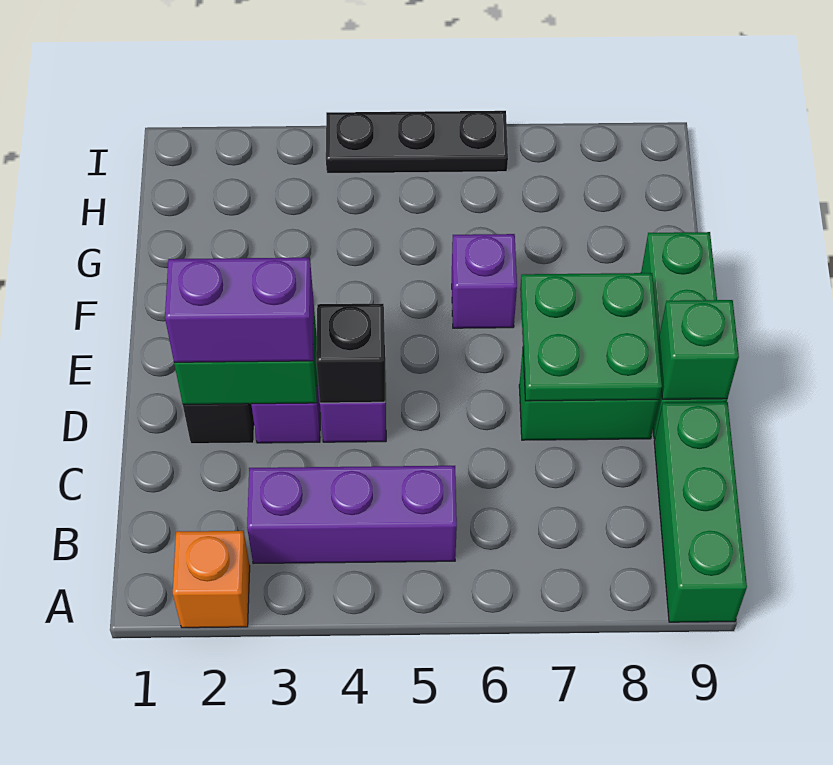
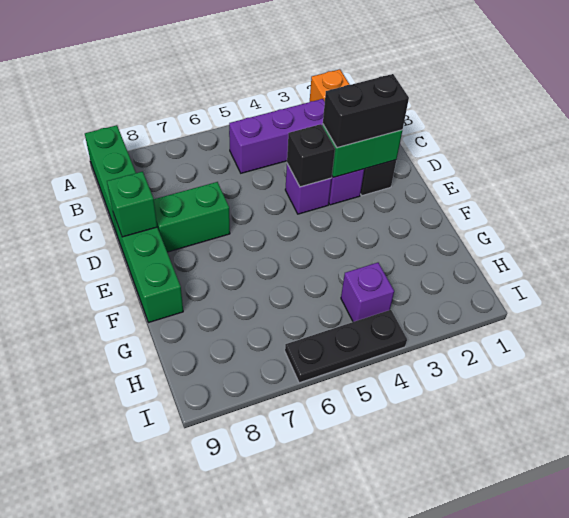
purple brick D2:D3 level 3 -> black brick D2:D3 level 3
green plate D7:E8 level 2 -> none
purple brick F6 level 1 -> purple brick H4 level 1

